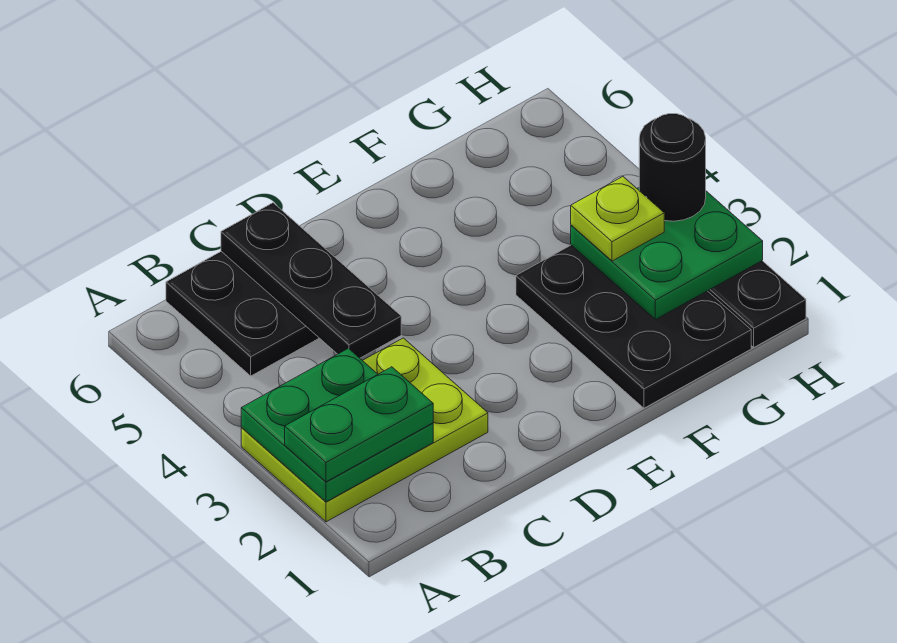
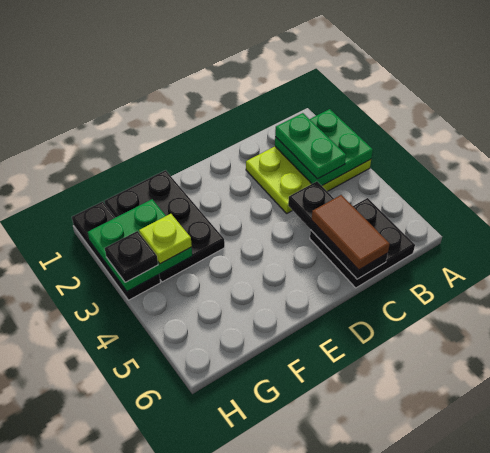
green plate A2:B2 level 3 -> green plate B2:B3 level 3
none -> brown tile C5:C6 level 3
black round brick H3 level 3 -> black plate H3 level 3

